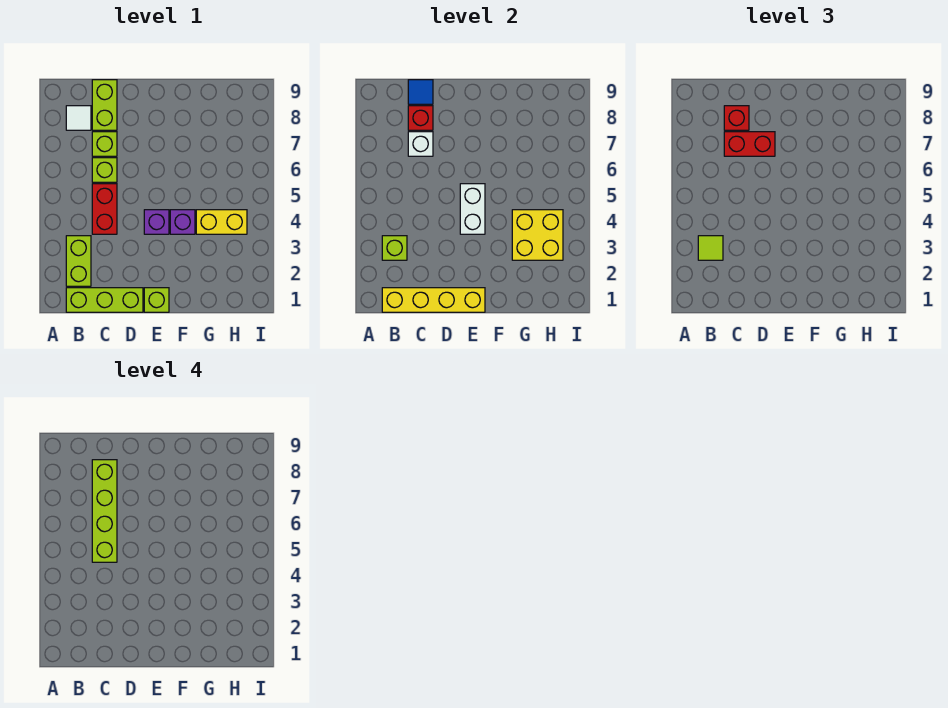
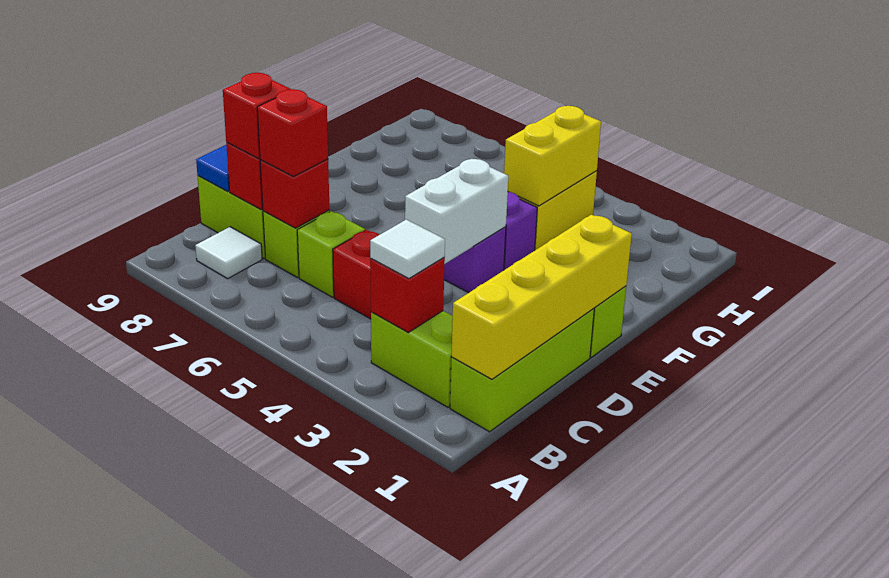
lime brick B3 level 2 -> red brick B3 level 2
lime tile B3 level 3 -> white tile B3 level 3
lime brick C5:C8 level 4 -> none
white brick C7 level 2 -> red brick C7 level 2
red brick C7:D7 level 3 -> red brick C7 level 3
white brick E4:E5 level 2 -> white brick D4:E4 level 2
yellow brick G3:H4 level 2 -> yellow brick G4:H4 level 2

